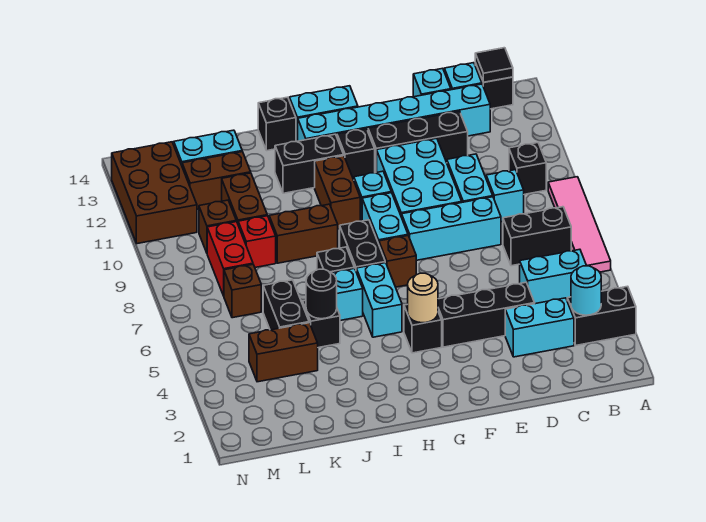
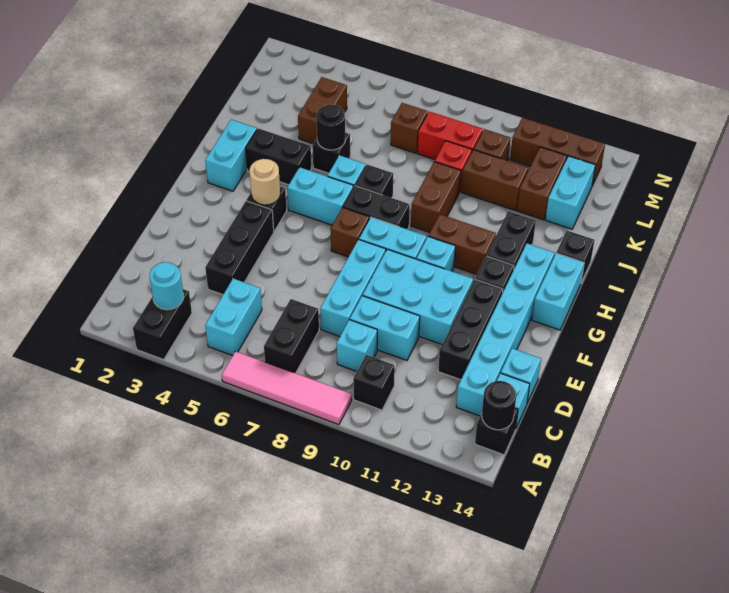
black tile B14 level 2 -> black round brick B14 level 2
cyan brick C3:D3 level 1 -> cyan brick H2:I2 level 1
black brick K5:K6 level 1 -> black brick I3:I4 level 1
brown brick M11:N13 level 1 -> brown brick M11:M13 level 1

